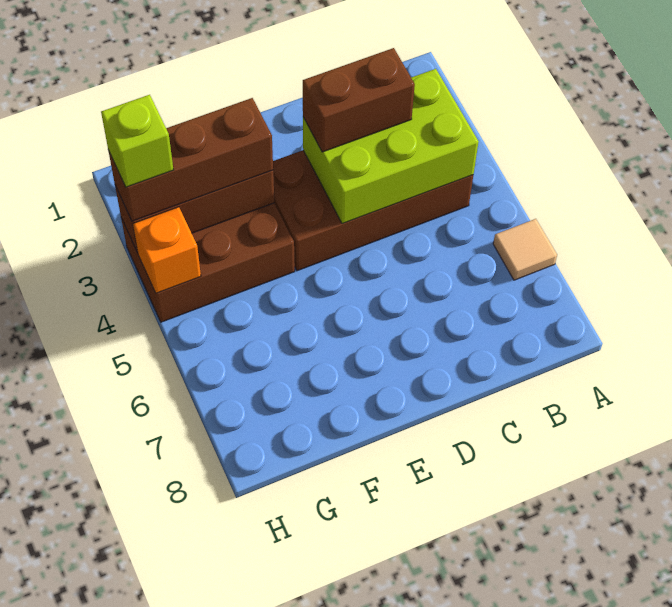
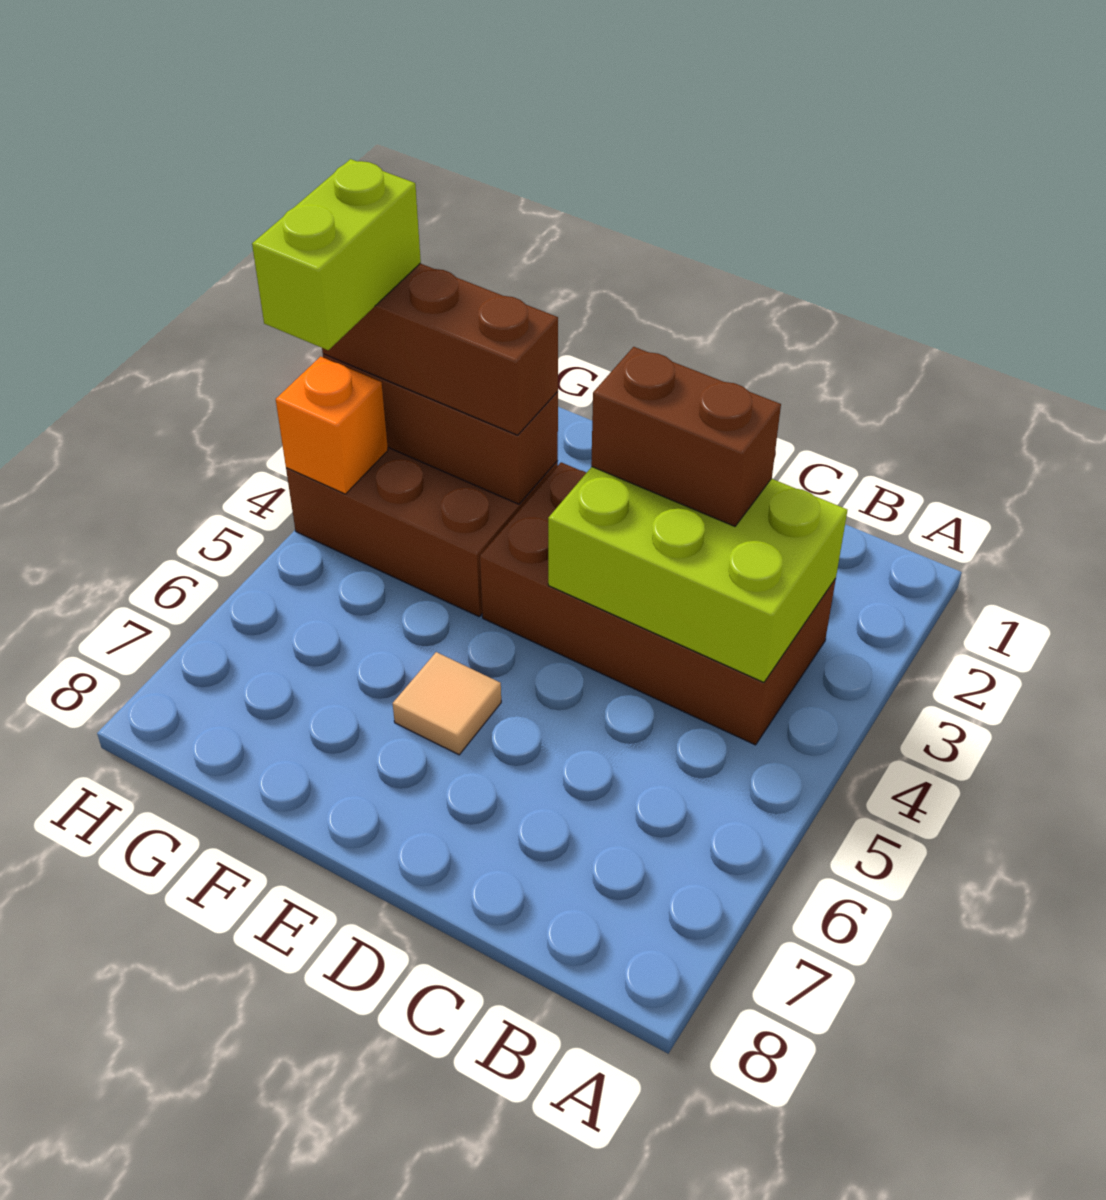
tan tile A6 level 1 -> tan tile E6 level 1
lime brick H3 level 4 -> lime brick H3:H4 level 4

